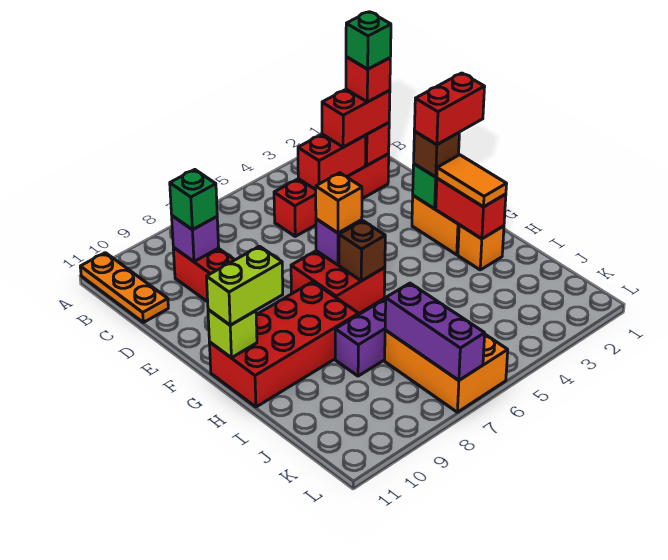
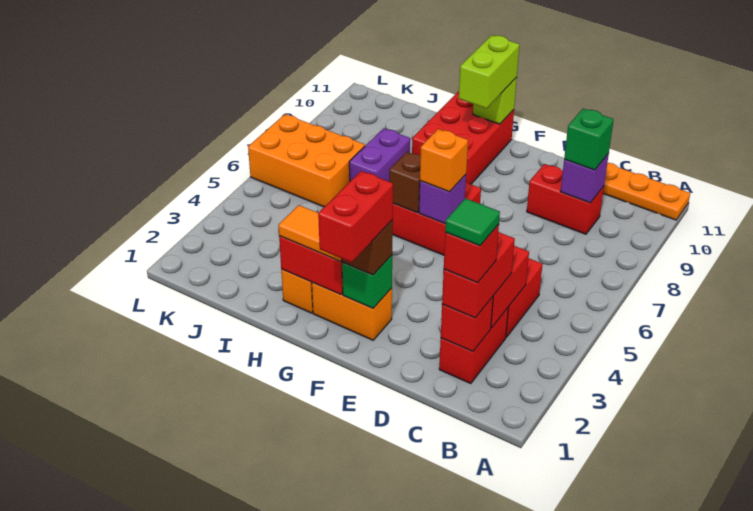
green brick C2 level 5 -> green tile C2 level 5
red brick G8:H11 level 1 -> red brick G9:H11 level 1
purple brick J7:L7 level 2 -> none

